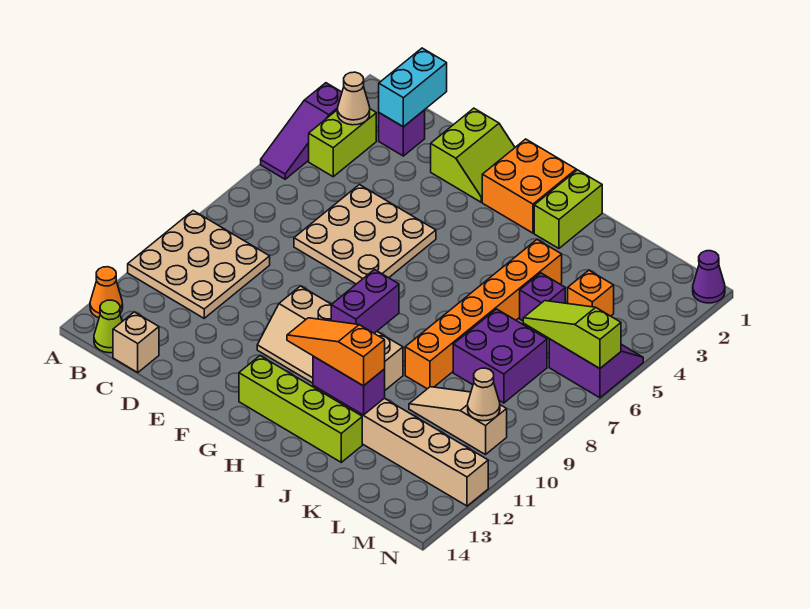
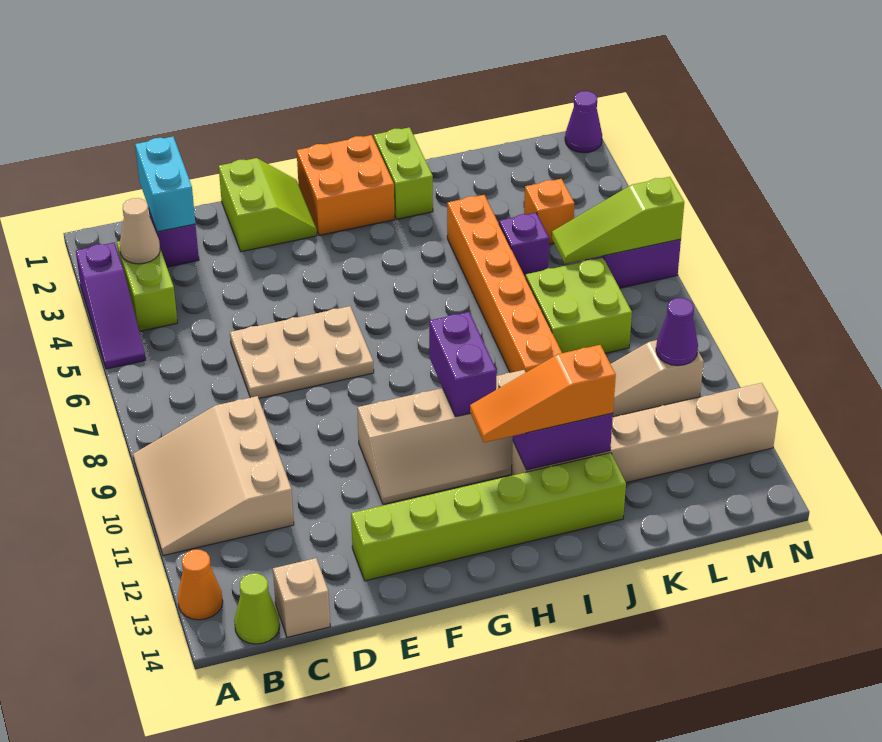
tan plate A9:C11 level 1 -> tan slope A9:C11 level 1 top C
tan plate D5:F7 level 1 -> tan plate D6:F7 level 1
lime brick G13:J13 level 1 -> lime brick E13:J13 level 1
purple brick K7:L8 level 1 -> lime brick K7:L8 level 1
tan cone M10 level 2 -> purple cone M10 level 2

